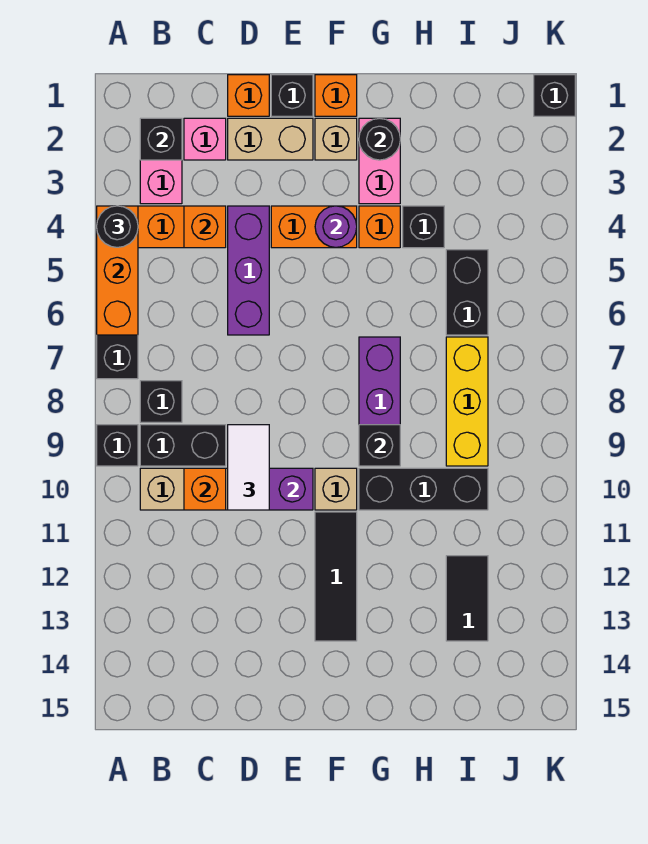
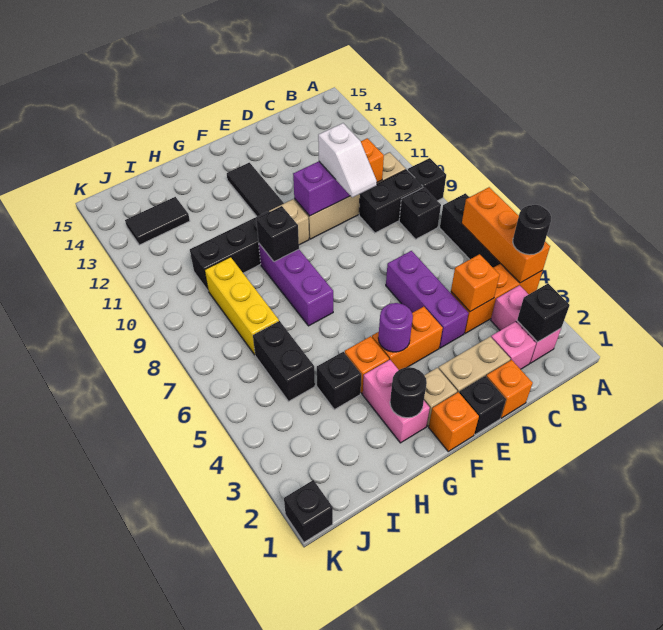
white tile D9:D10 level 3 -> white slope D9:D10 level 3 top 10
black tile I12:I13 level 1 -> black tile I13:J13 level 1

